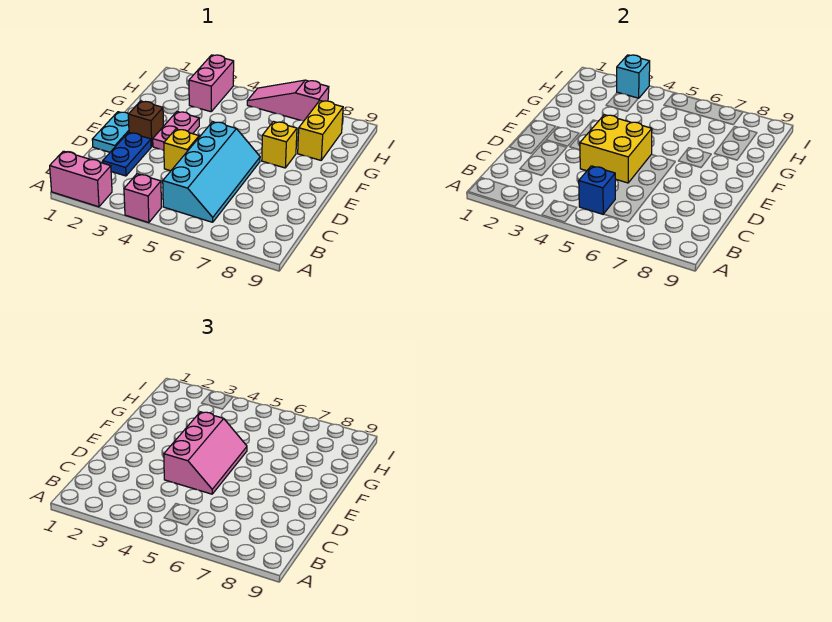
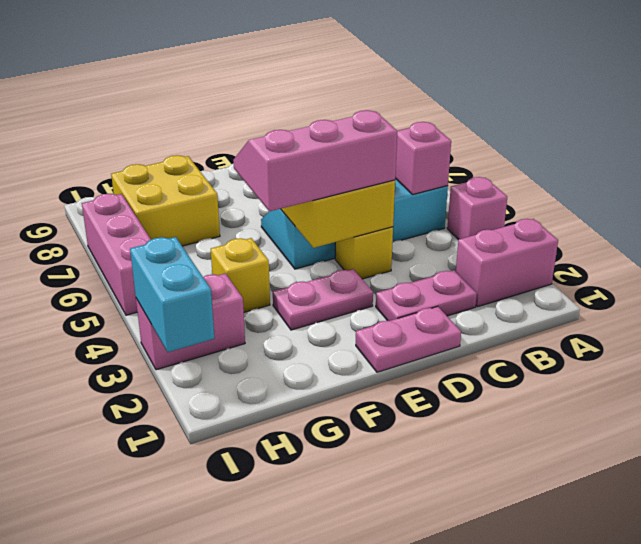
pink brick A1:A2 level 1 -> pink brick A2:B2 level 1
blue brick B5 level 2 -> pink brick B5 level 2
blue plate C2:D2 level 1 -> pink plate C2:D2 level 1
cyan plate D1:E1 level 1 -> pink plate D1:E1 level 1
brown brick E2 level 1 -> none
yellow brick F7 level 1 -> yellow brick G4 level 1
yellow brick G8:H8 level 1 -> yellow brick G7:H8 level 1
cyan brick I3 level 2 -> cyan brick I2:I3 level 2
pink slope I5:I7 level 1 top 7 -> pink brick I5:I7 level 1

